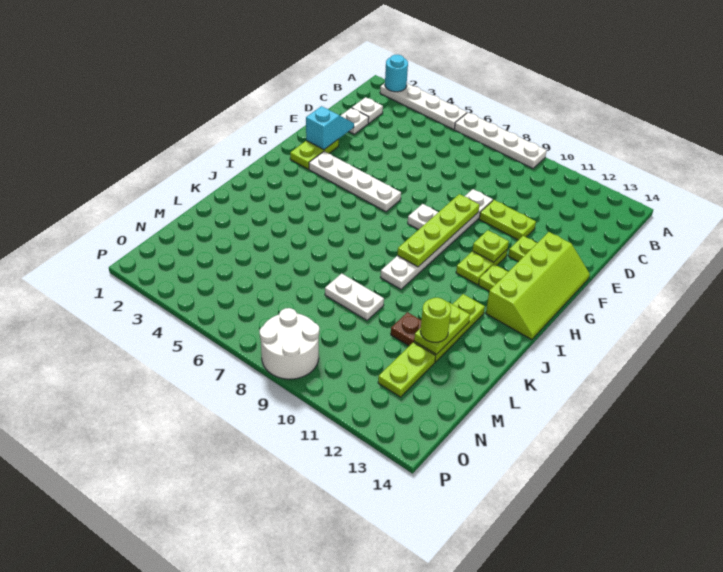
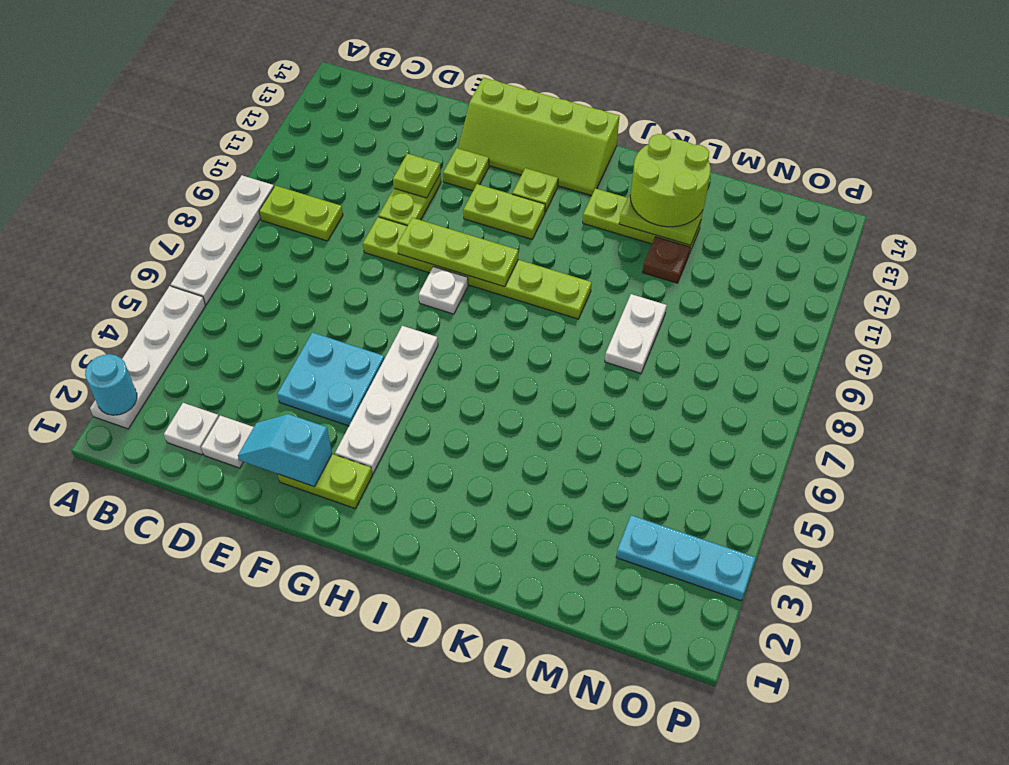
none -> cyan plate E4:F5 level 1
white plate E9:J9 level 1 -> lime plate E9:J9 level 1
lime plate F9:I9 level 2 -> lime plate F9:H9 level 2
lime slope F13:I14 level 1 top 13 -> lime slope F13:I14 level 1 top 14
lime plate G11 level 2 -> lime plate E11 level 2
lime round brick L12 level 3 -> lime round brick K12:L13 level 3
lime plate M12:N12 level 1 -> lime plate B9:C9 level 1
none -> cyan plate N3:P3 level 1
white round brick O8:P9 level 1 -> none

